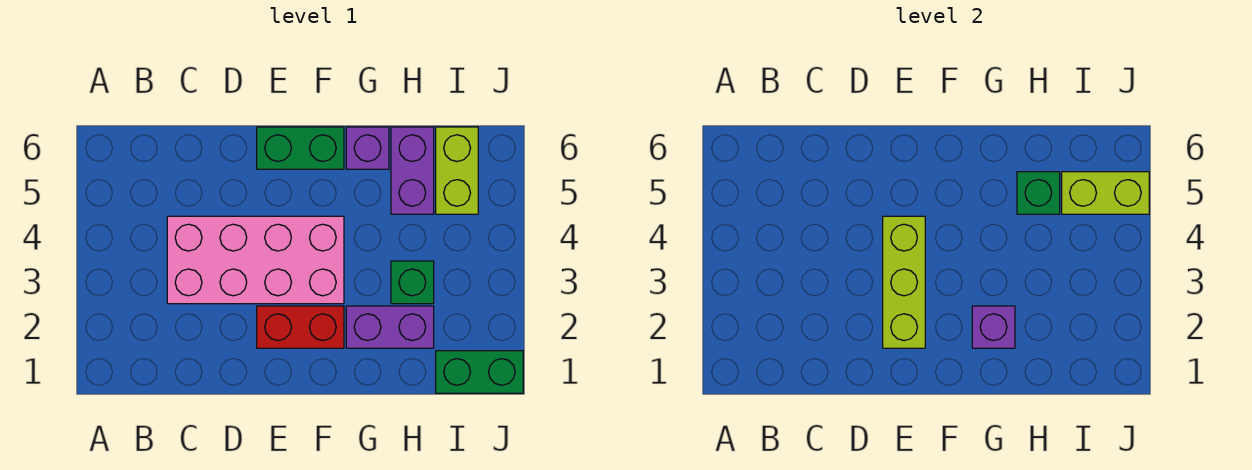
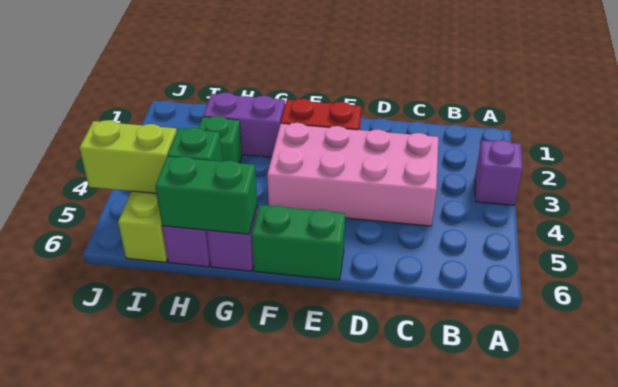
lime brick E2:E4 level 2 -> none
purple brick G2 level 2 -> purple brick A3 level 1
green brick I1:J1 level 1 -> green brick G6:H6 level 2

